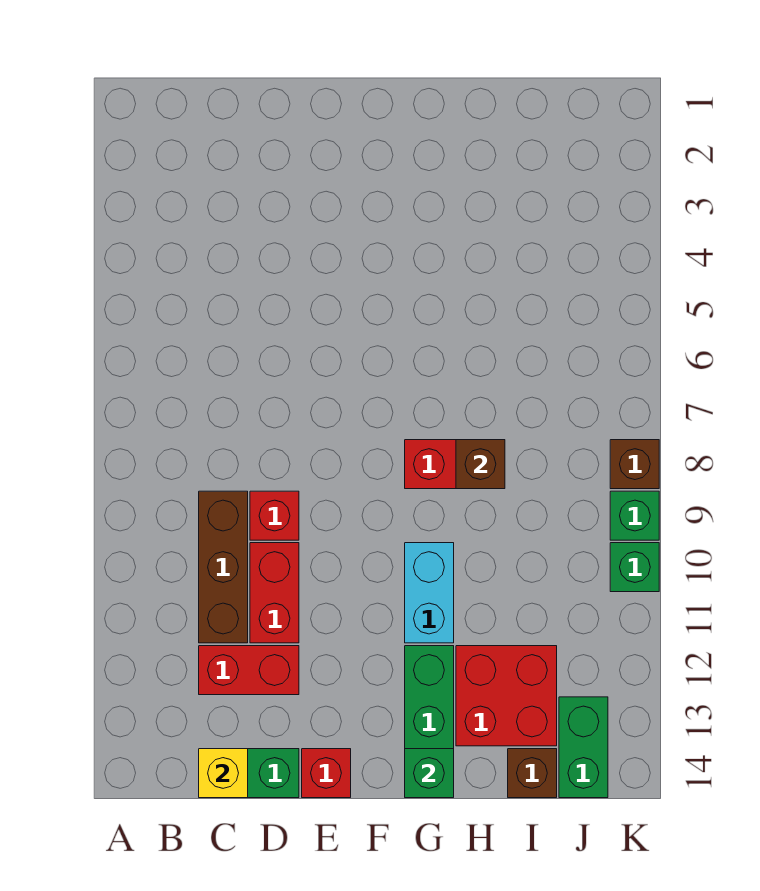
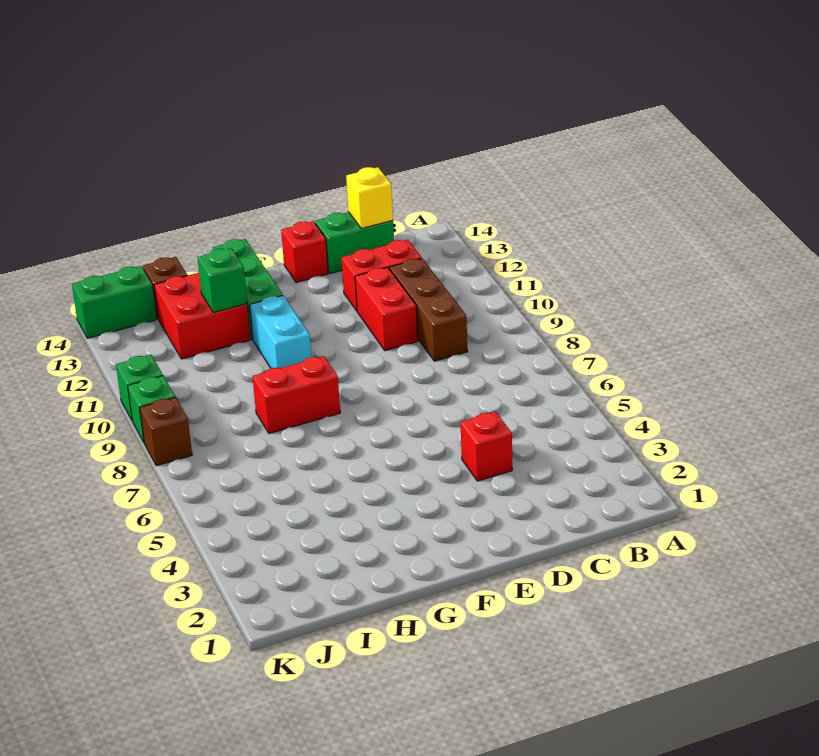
red brick D9 level 1 -> red brick D4 level 1
green brick G14 level 2 -> green brick H12 level 2
brown brick H8 level 2 -> none
green brick J13:J14 level 1 -> green brick J14:K14 level 1

